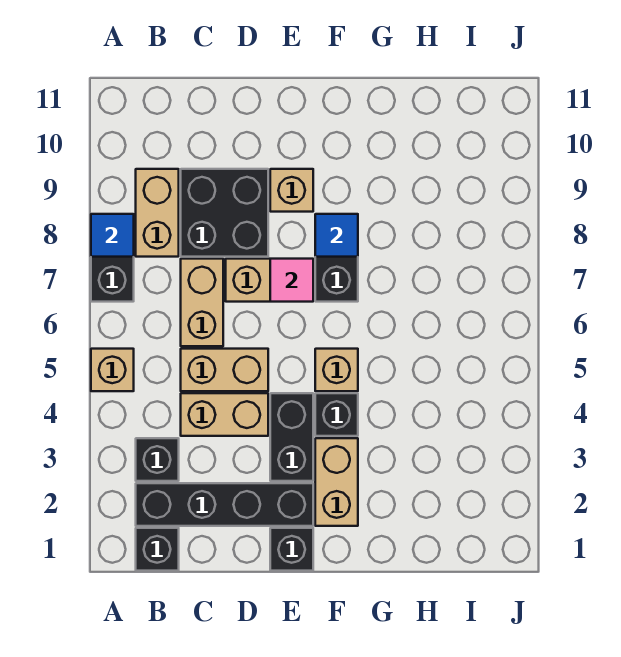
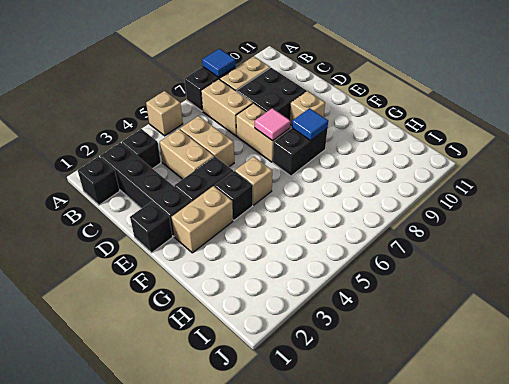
tan brick C6:C7 level 1 -> tan brick B7:C7 level 1

